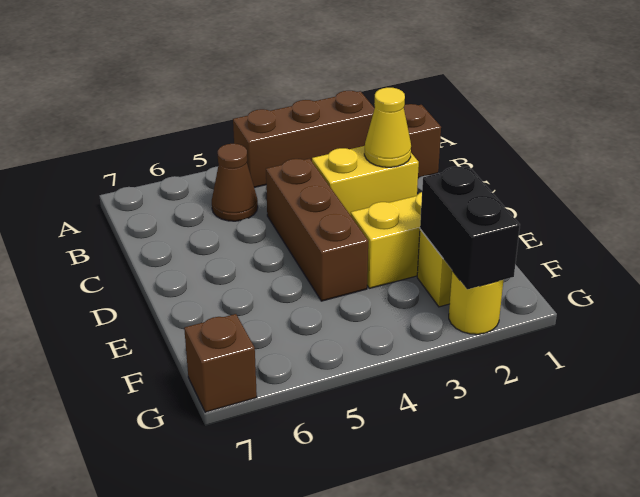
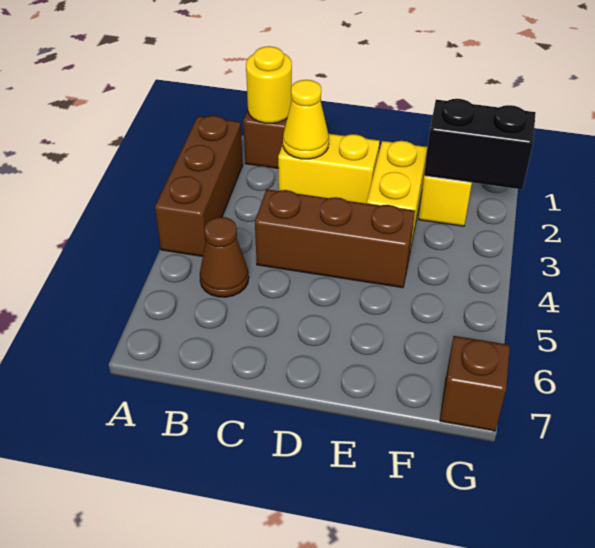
yellow brick C2:C3 level 1 -> yellow brick C2:D2 level 1
yellow round brick G2 level 1 -> yellow round brick B1 level 2

